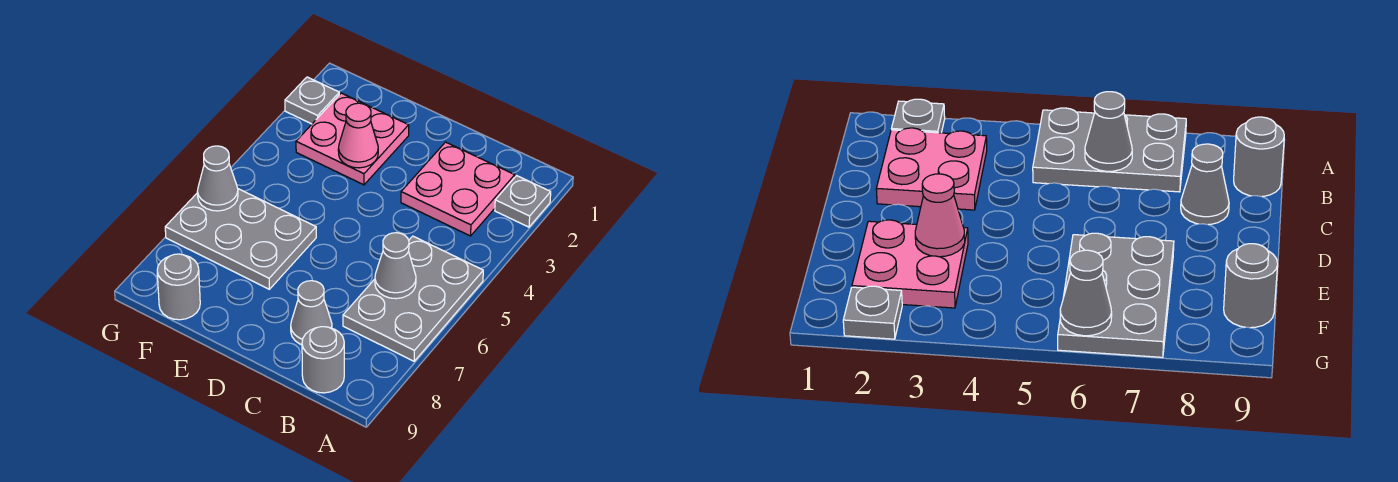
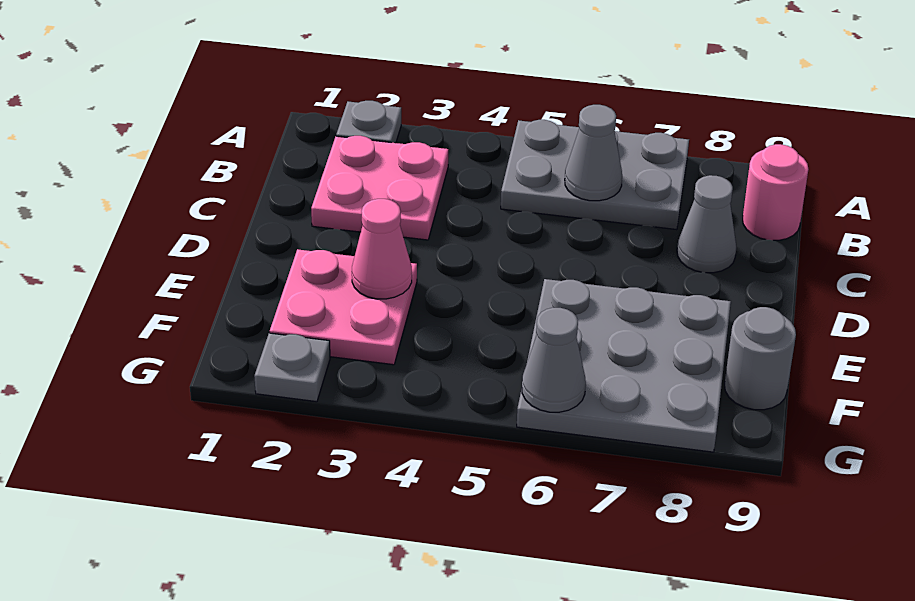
grey round brick B9 level 1 -> pink round brick B9 level 1
grey plate E6:G7 level 1 -> grey plate E6:G8 level 1

